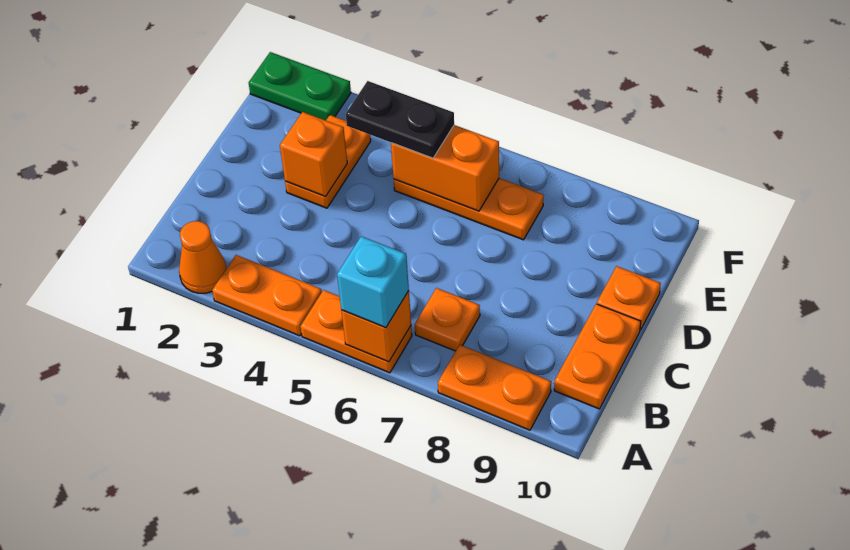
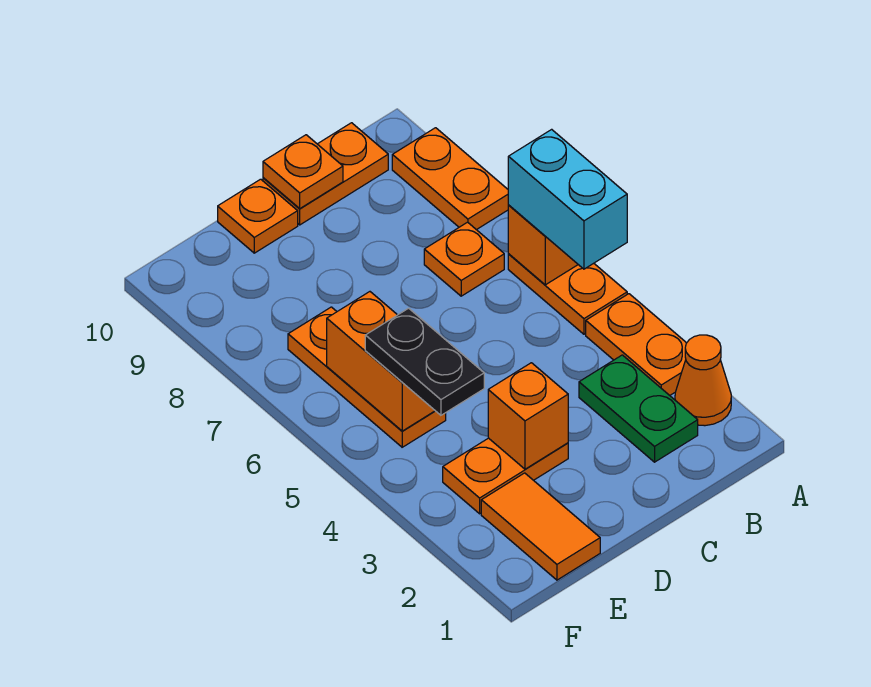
cyan brick A6 level 3 -> cyan brick A5:A6 level 3
none -> orange plate C10 level 2
none -> orange tile E1:E2 level 1
green plate F1:F2 level 1 -> green plate B2:B3 level 1

